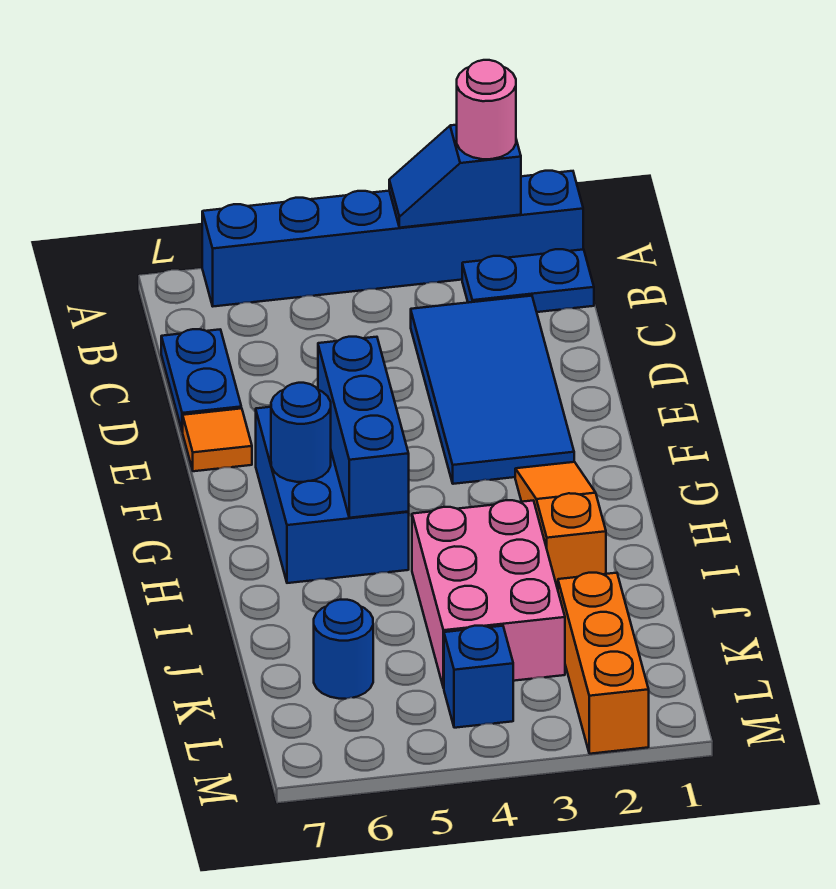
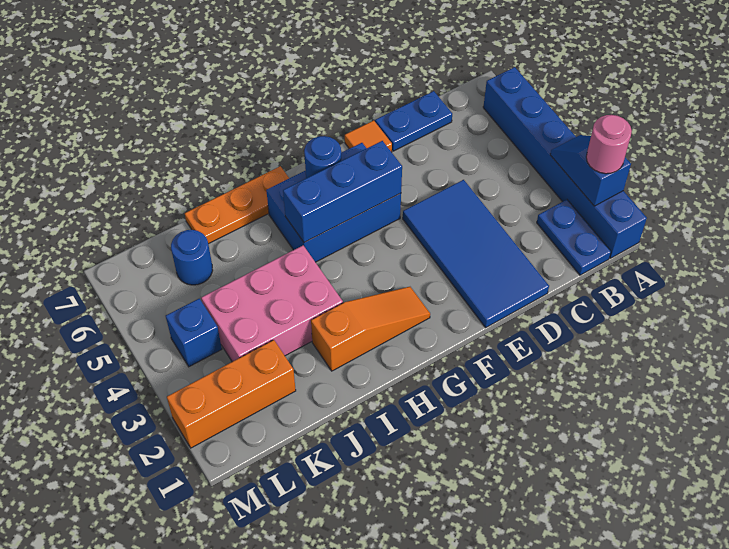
blue tile C2:F3 level 1 -> blue tile D1:E4 level 1
none -> orange plate H7:J7 level 1

